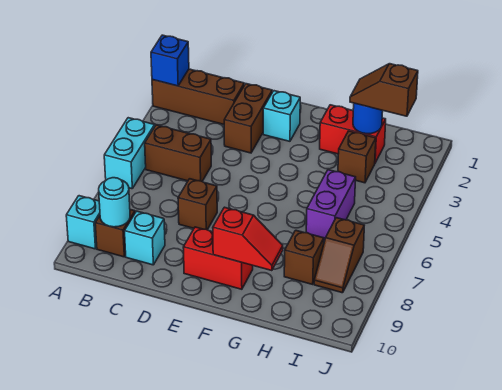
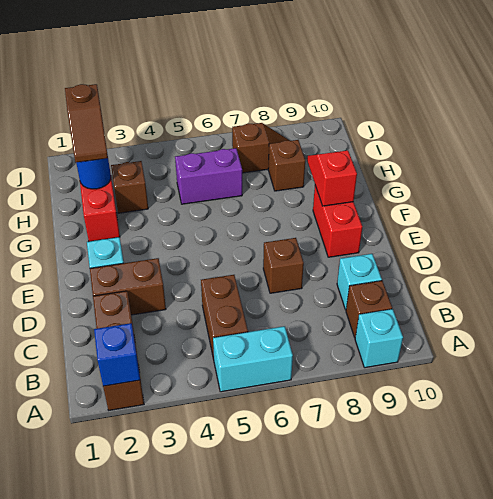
cyan round brick B9 level 2 -> none

